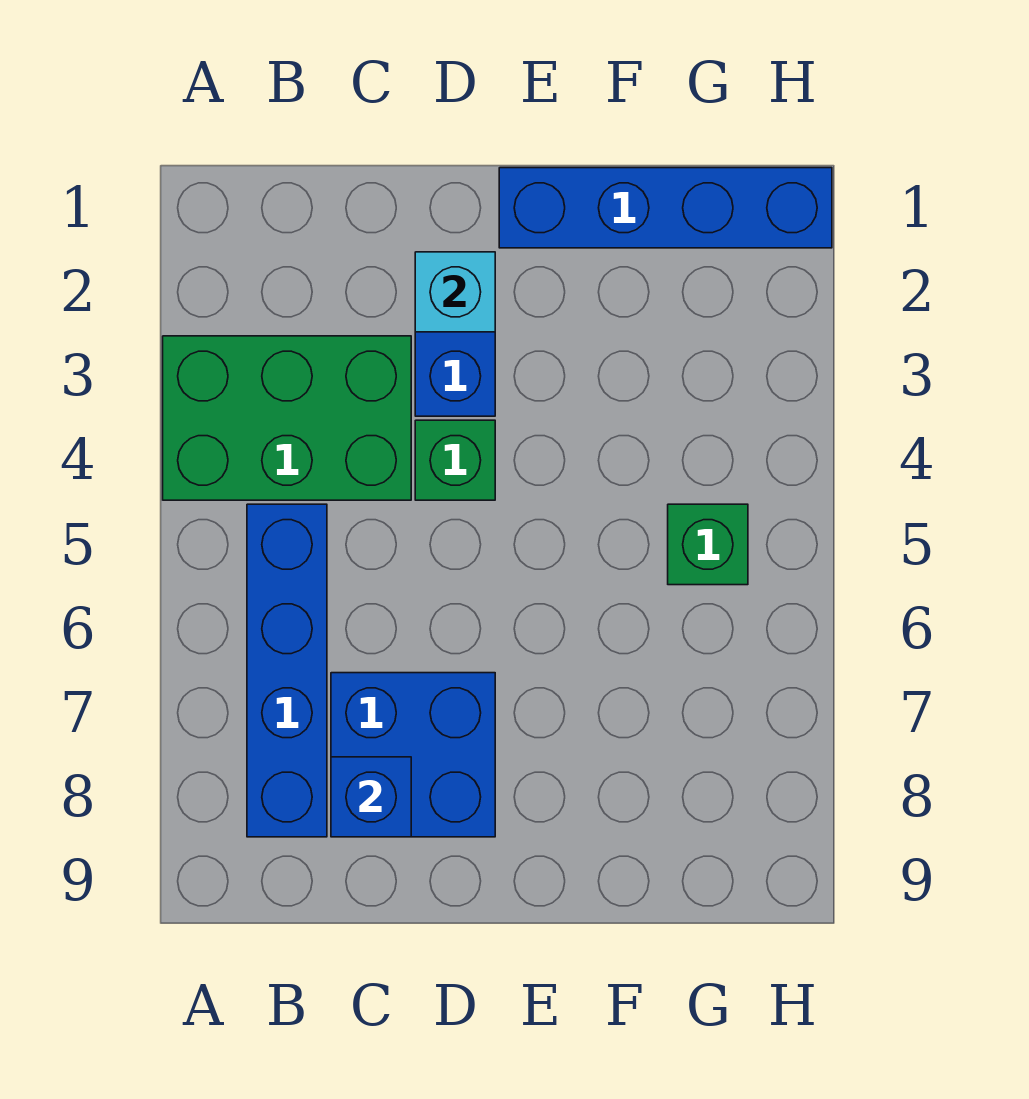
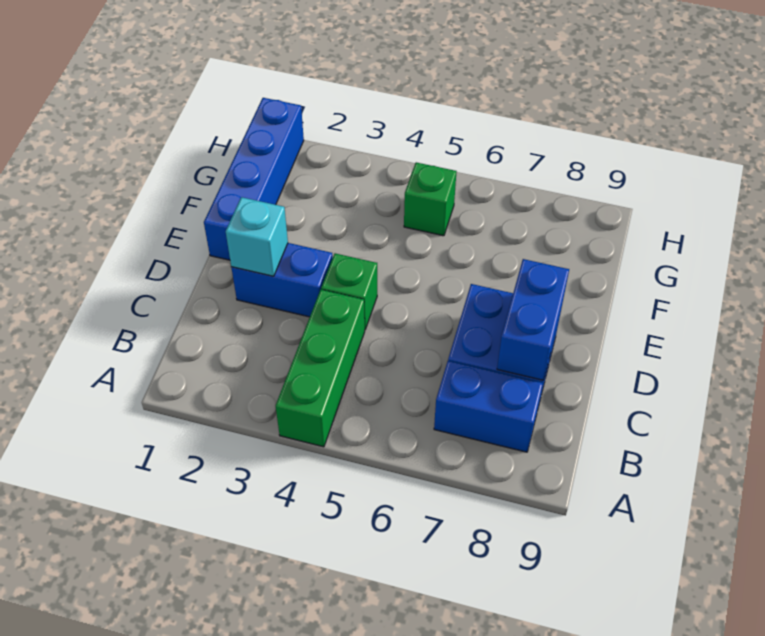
green brick A3:C4 level 1 -> green brick A4:C4 level 1
blue brick B5:B8 level 1 -> blue brick B7:B8 level 1
blue brick C8 level 2 -> blue brick C8:D8 level 2

